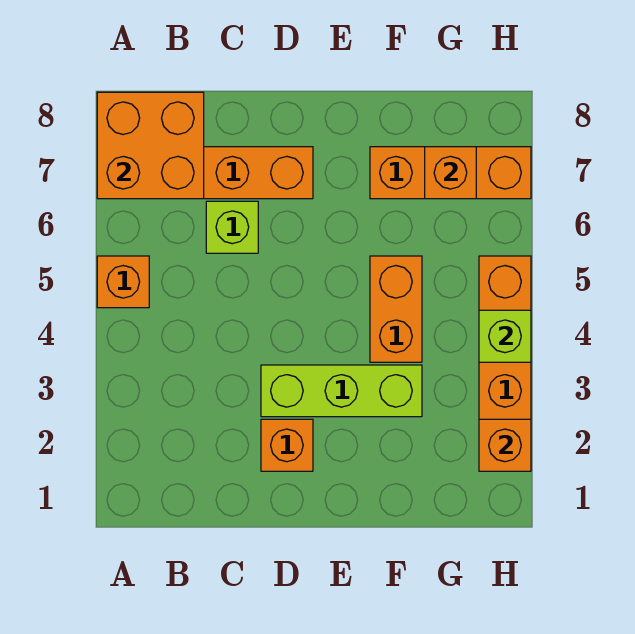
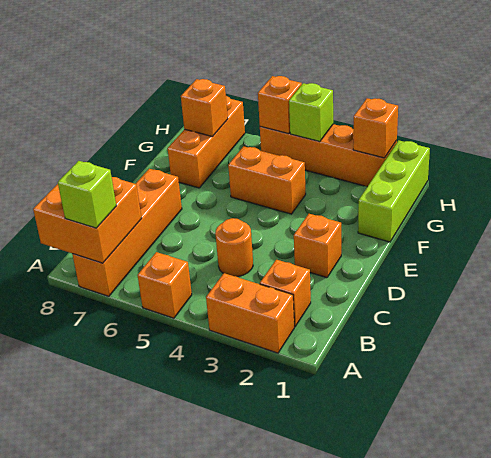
none -> orange brick A2:A3 level 1
none -> orange brick B2 level 1
none -> orange round brick C4 level 1
lime brick C6 level 1 -> lime brick A7 level 3
lime brick D3:F3 level 1 -> lime brick F1:H1 level 1
none -> orange brick H5 level 2

